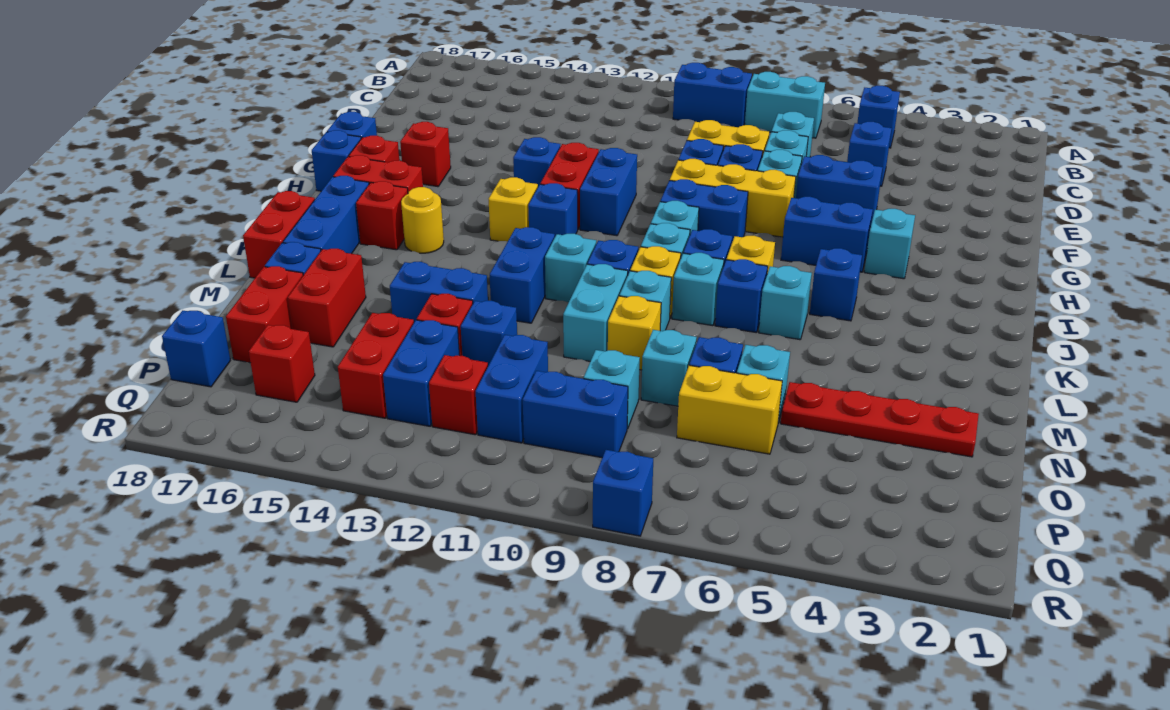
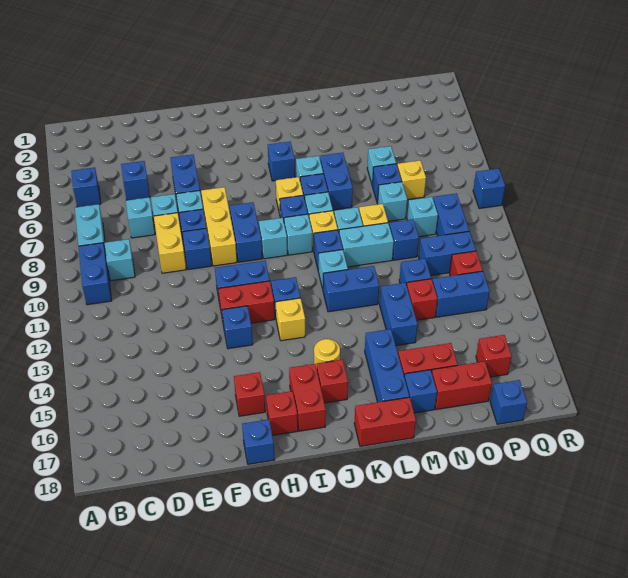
cyan brick H4 level 1 -> cyan brick C9 level 1
blue brick H5:H6 level 1 -> blue brick L6:L7 level 1
blue brick H18 level 1 -> blue brick N10 level 1
blue brick J17:L17 level 1 -> blue brick L15:L17 level 1
red plate N2:N5 level 1 -> none
yellow brick O6:O7 level 1 -> yellow brick O7 level 1
red brick O14:P14 level 1 -> none

